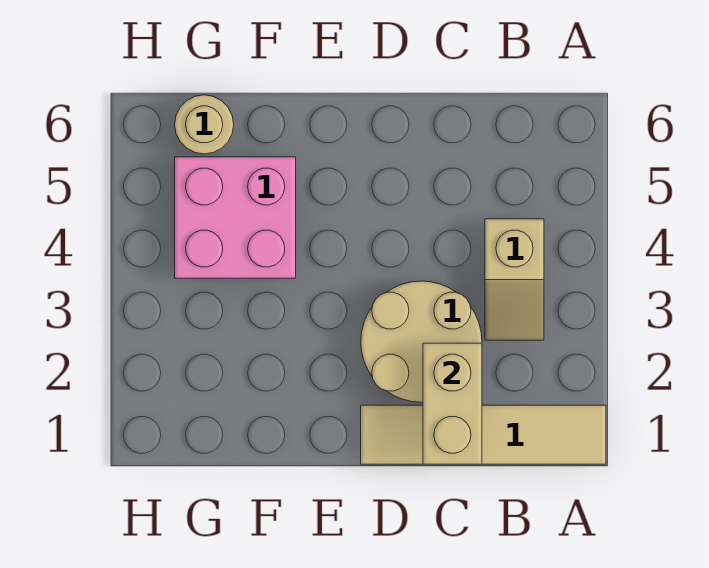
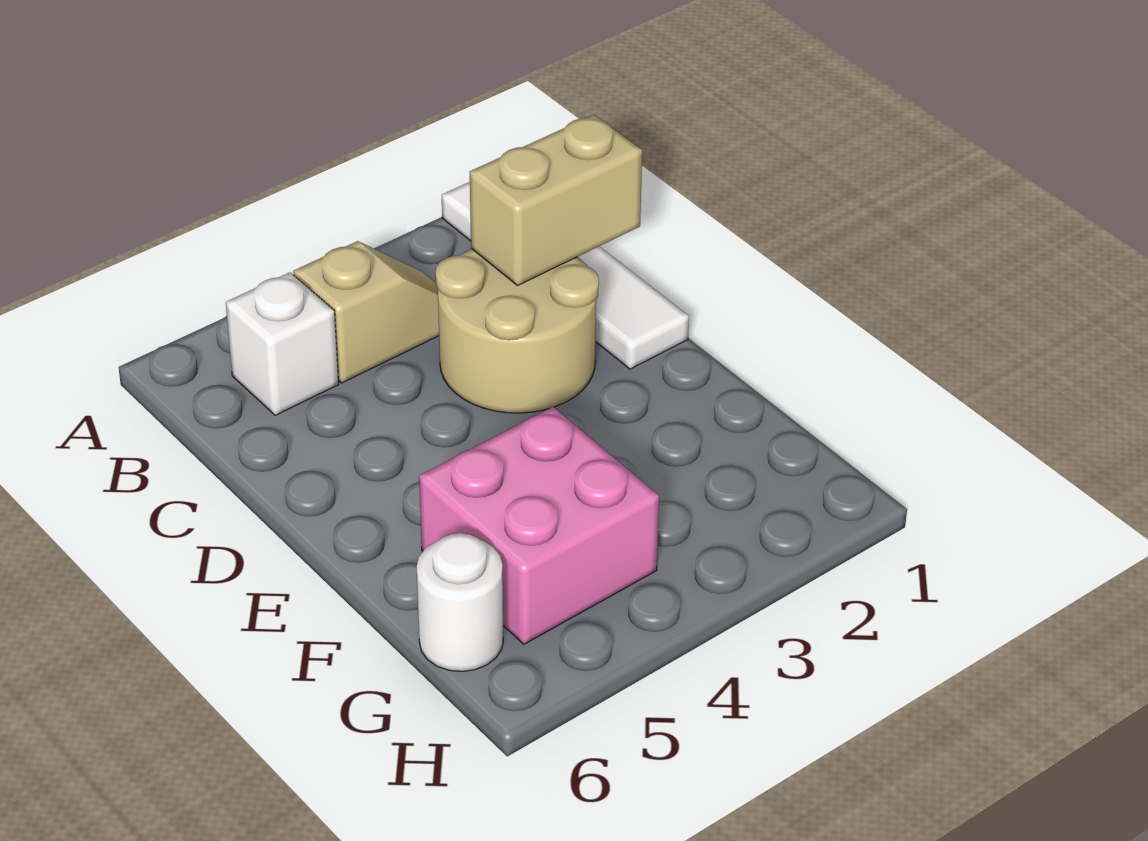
tan tile A1:D1 level 1 -> white tile A1:D1 level 1
none -> white brick B5 level 1
tan round brick G6 level 1 -> white round brick G6 level 1

